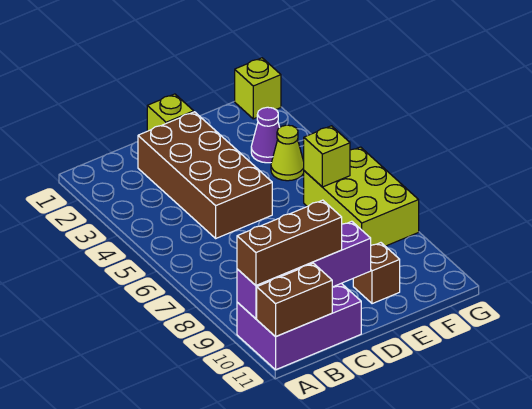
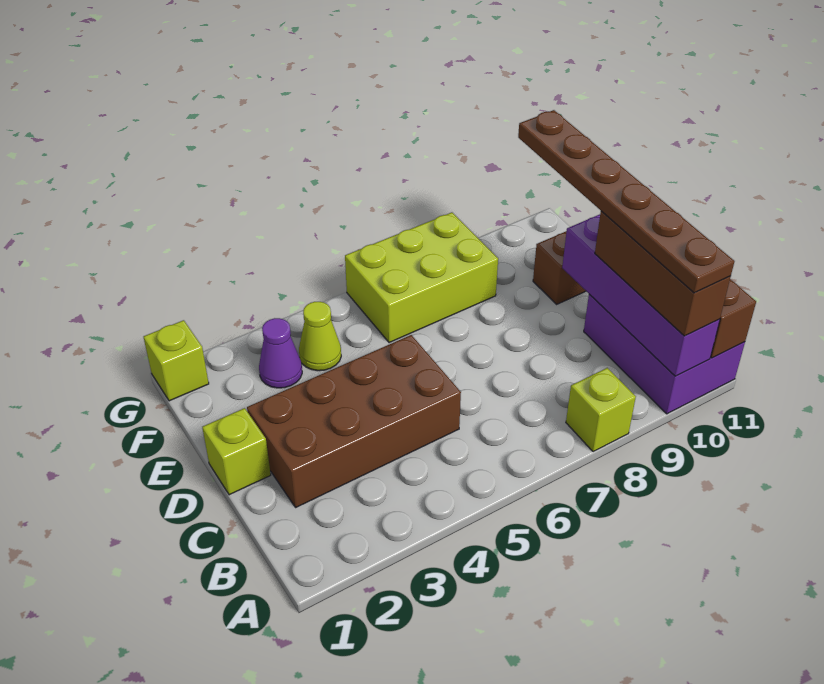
none -> brown plate A10:F10 level 4
lime brick F6 level 2 -> lime brick A8 level 1

